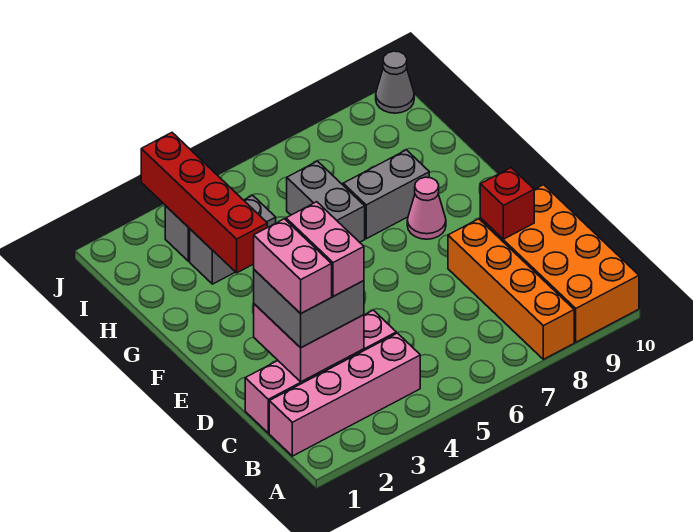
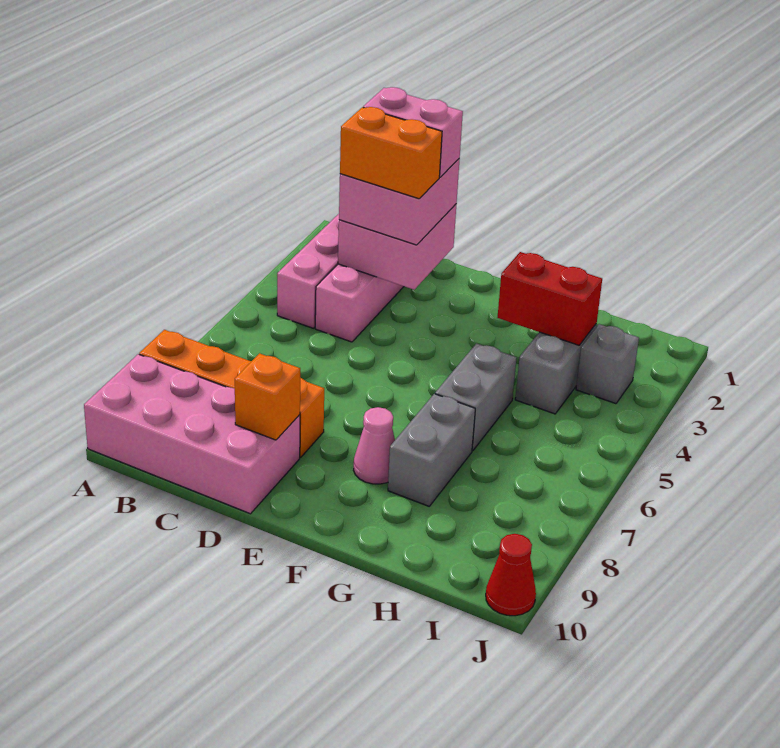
orange brick A9:D10 level 1 -> pink brick A9:D10 level 1
grey brick C2:D3 level 3 -> pink brick C2:D3 level 3
pink brick C3:D3 level 4 -> orange brick C3:D3 level 4
red brick D9 level 2 -> orange brick D9 level 2
red brick G3:J3 level 2 -> red brick G3:H3 level 2
grey brick G6:H6 level 1 -> grey brick G5:G6 level 1
grey cone J10 level 1 -> red cone J10 level 1

